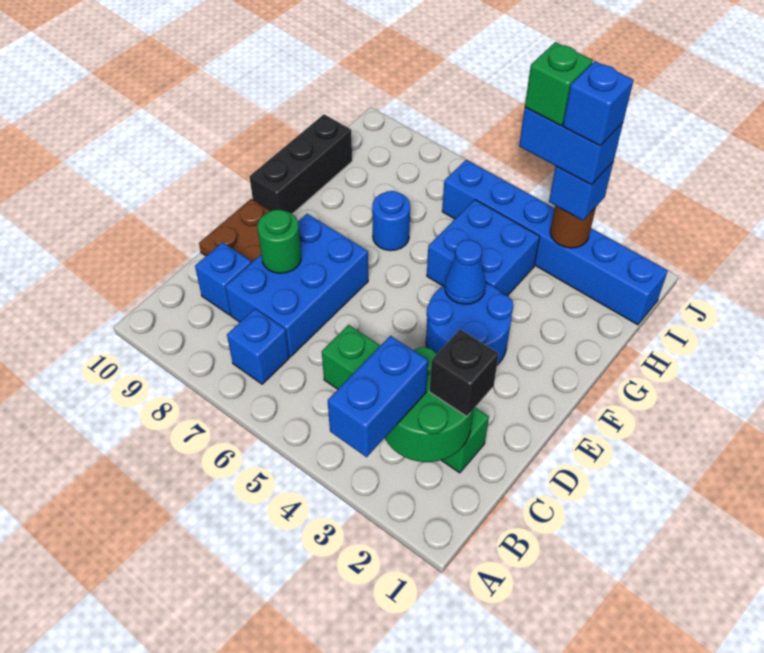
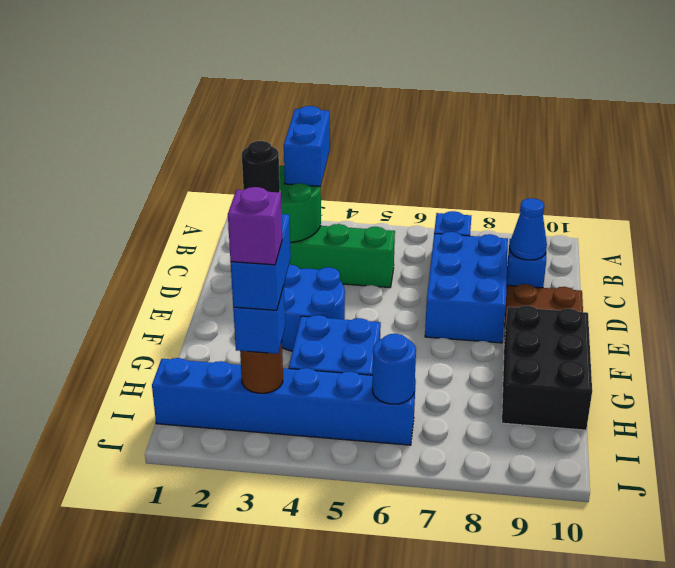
black brick C2 level 3 -> black round brick C2 level 3
green round brick D8 level 2 -> none
blue cone F4 level 2 -> blue cone C9 level 2
black brick F10:H10 level 1 -> black brick F9:H10 level 1
blue round brick G7 level 1 -> blue round brick I6 level 2
blue brick I3:I4 level 4 -> blue brick H3:I3 level 4
blue brick I3 level 5 -> purple brick I3 level 5
green brick I4 level 5 -> none

